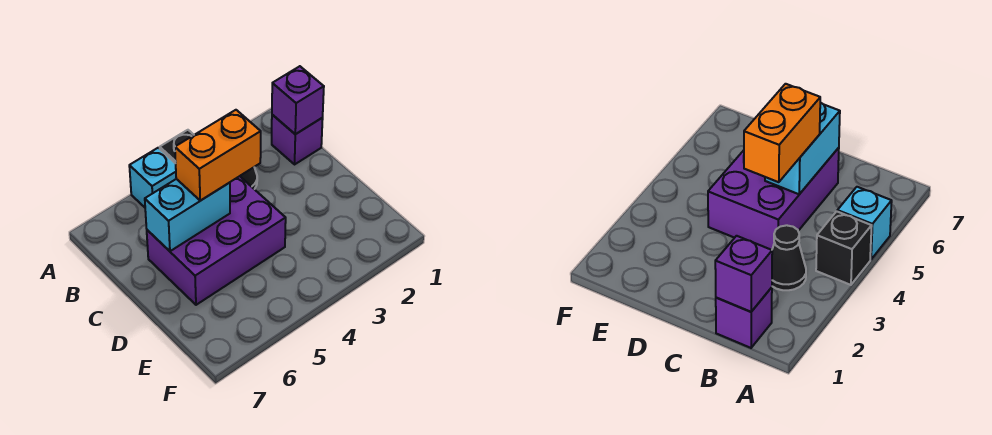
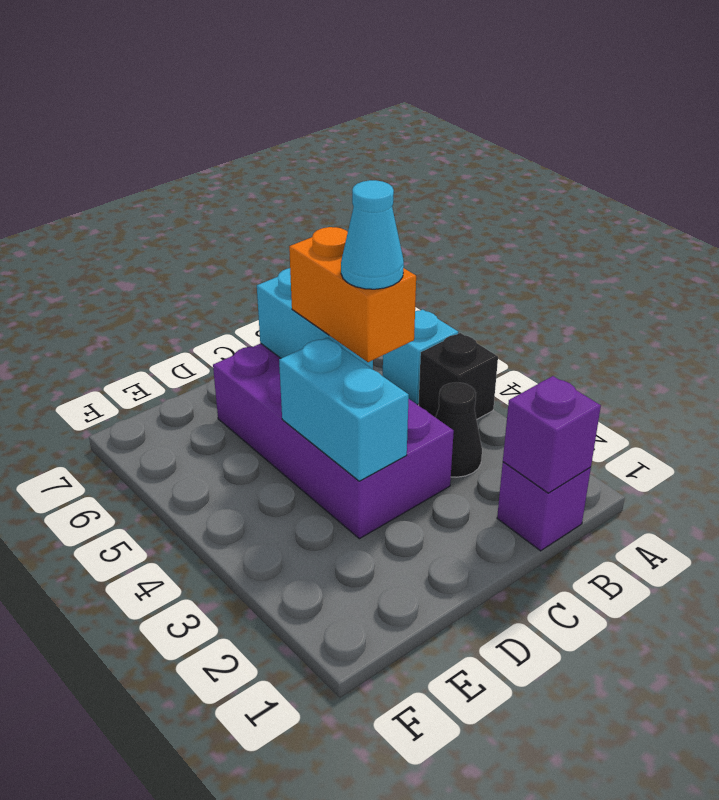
purple brick C4:D6 level 1 -> purple brick C3:D6 level 1
none -> cyan cone C4 level 4
none -> cyan brick D3:D4 level 2

